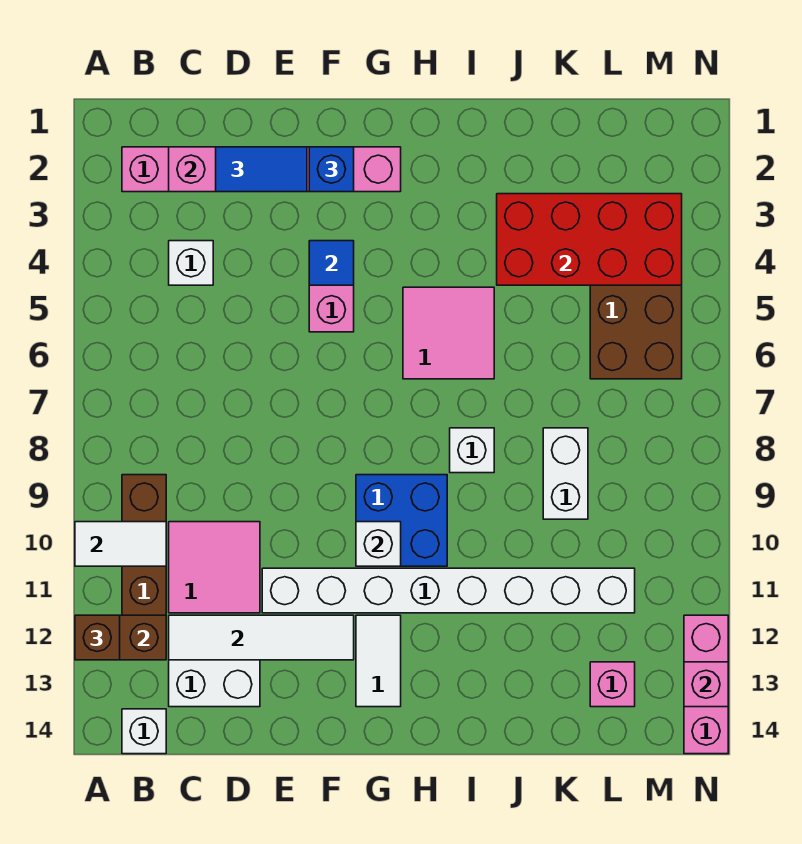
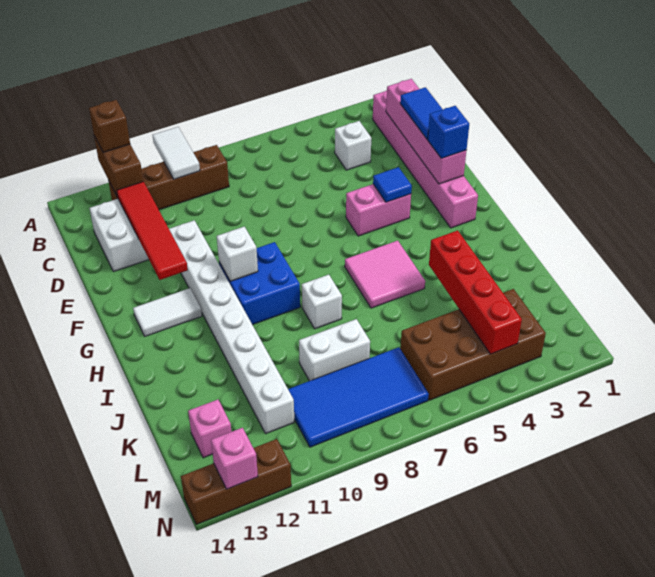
white brick B14 level 1 -> none
pink tile C10:D11 level 1 -> none
white tile C12:F12 level 2 -> red tile C12:F12 level 2
red brick J3:M4 level 2 -> red brick J4:M4 level 2
none -> blue tile L7:M10 level 1
pink brick N12:N14 level 1 -> brown brick N12:N14 level 1

